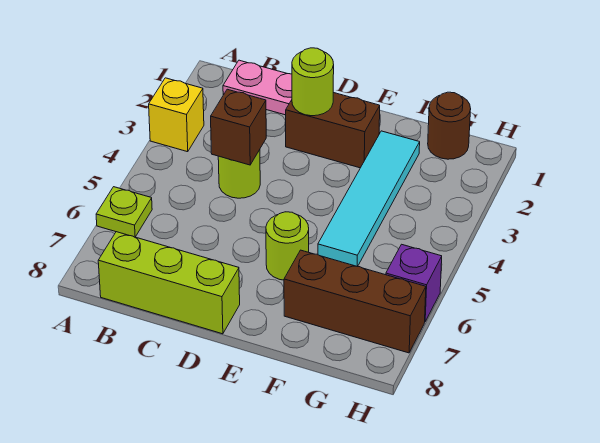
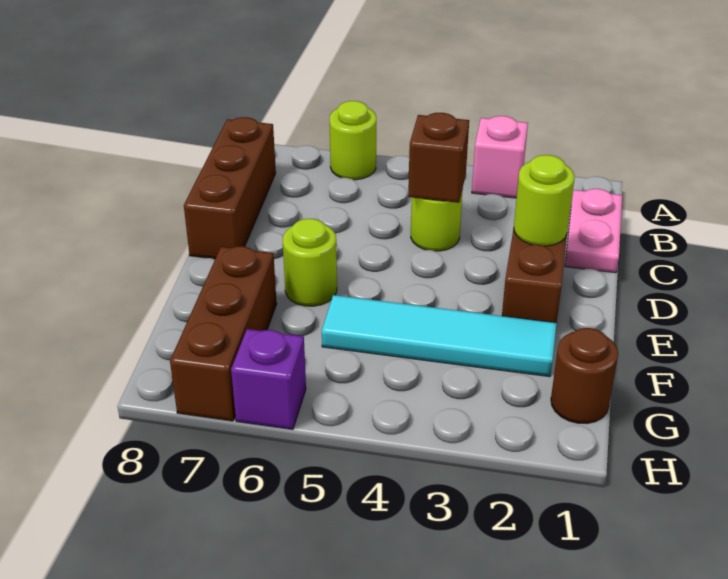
yellow brick A3 level 1 -> pink brick A3 level 1
lime plate A6 level 1 -> lime round brick A6 level 1
lime brick B8:D8 level 1 -> brown brick B8:D8 level 1

